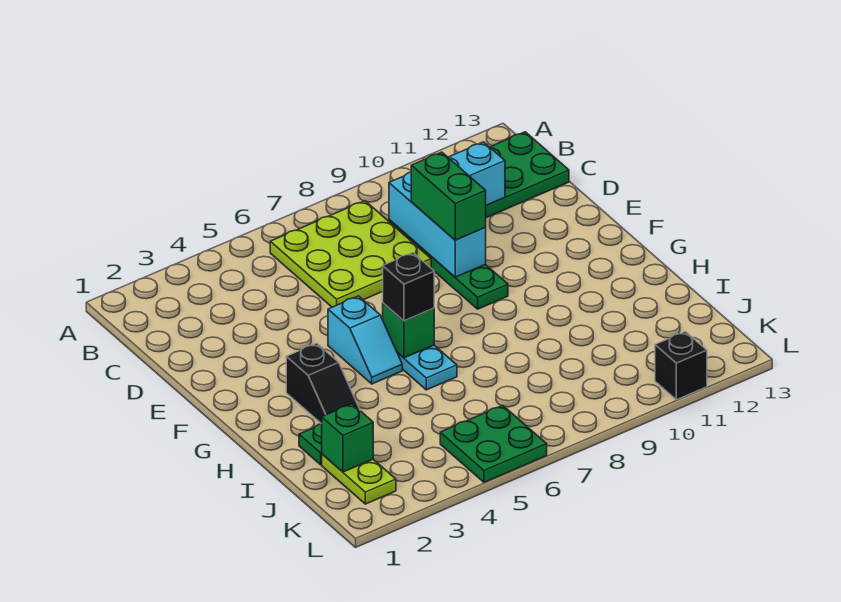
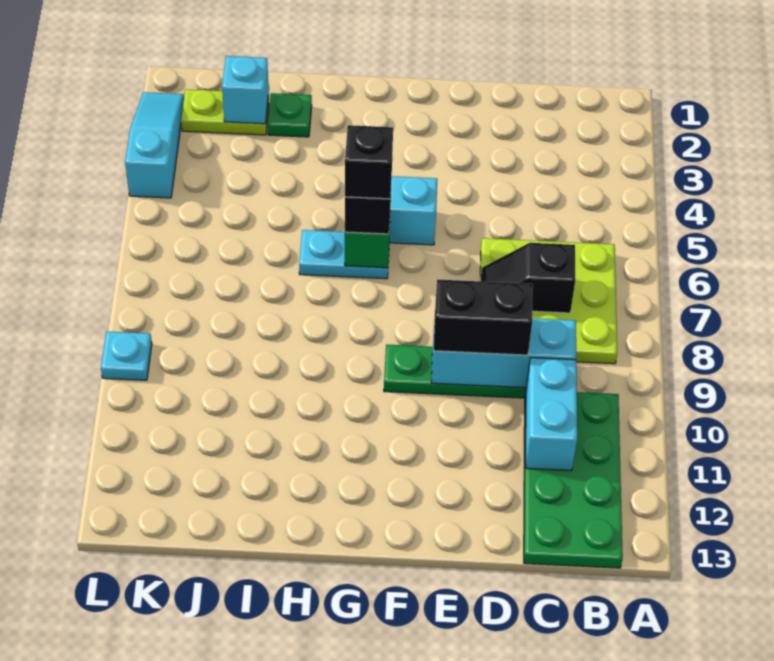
green brick D9:E9 level 3 -> black brick D9:E9 level 3
black slope G3:H3 level 1 top G -> black slope C7:D7 level 2 top C
green brick J2 level 2 -> cyan brick J2 level 2
green plate K5:L6 level 1 -> none
none -> cyan slope L2:L4 level 1 top 4
none -> cyan plate L9 level 1
black brick L11 level 1 -> black brick G6 level 4

